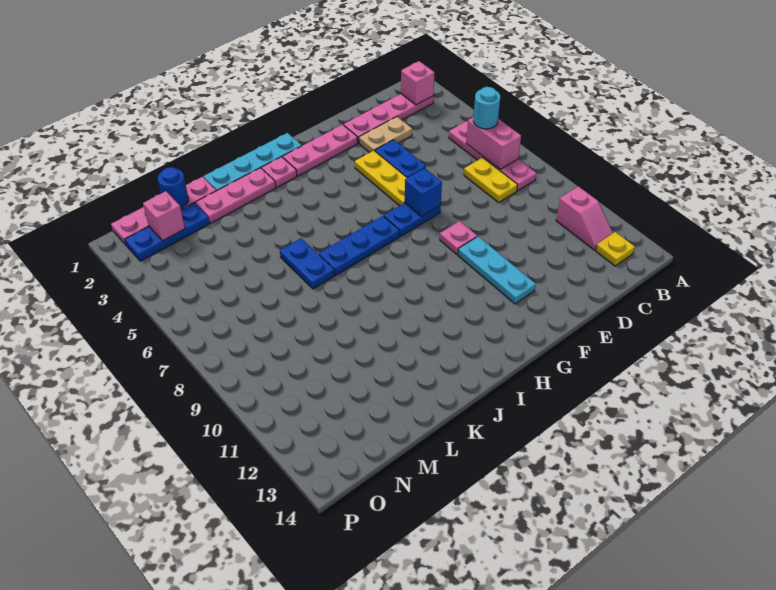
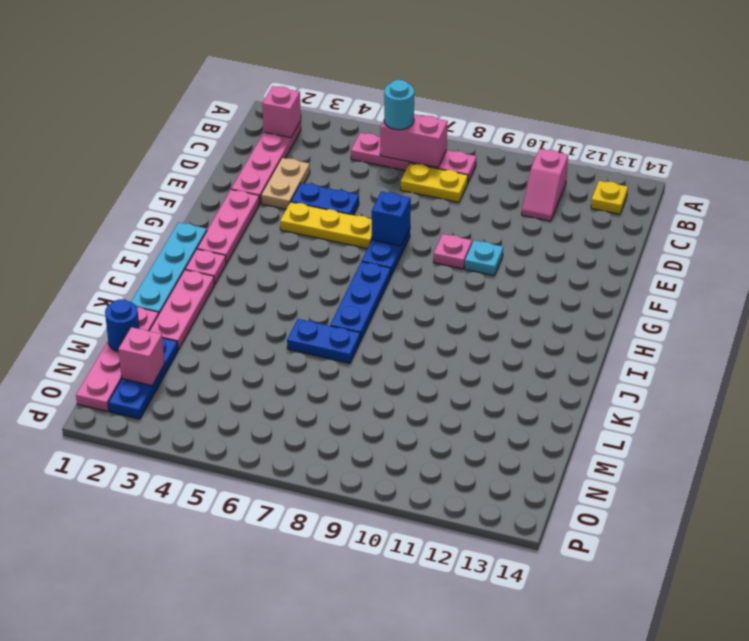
pink slope B11:B12 level 1 top 11 -> pink slope B11:C11 level 1 top B
cyan plate F10:F12 level 1 -> cyan plate F10 level 1

